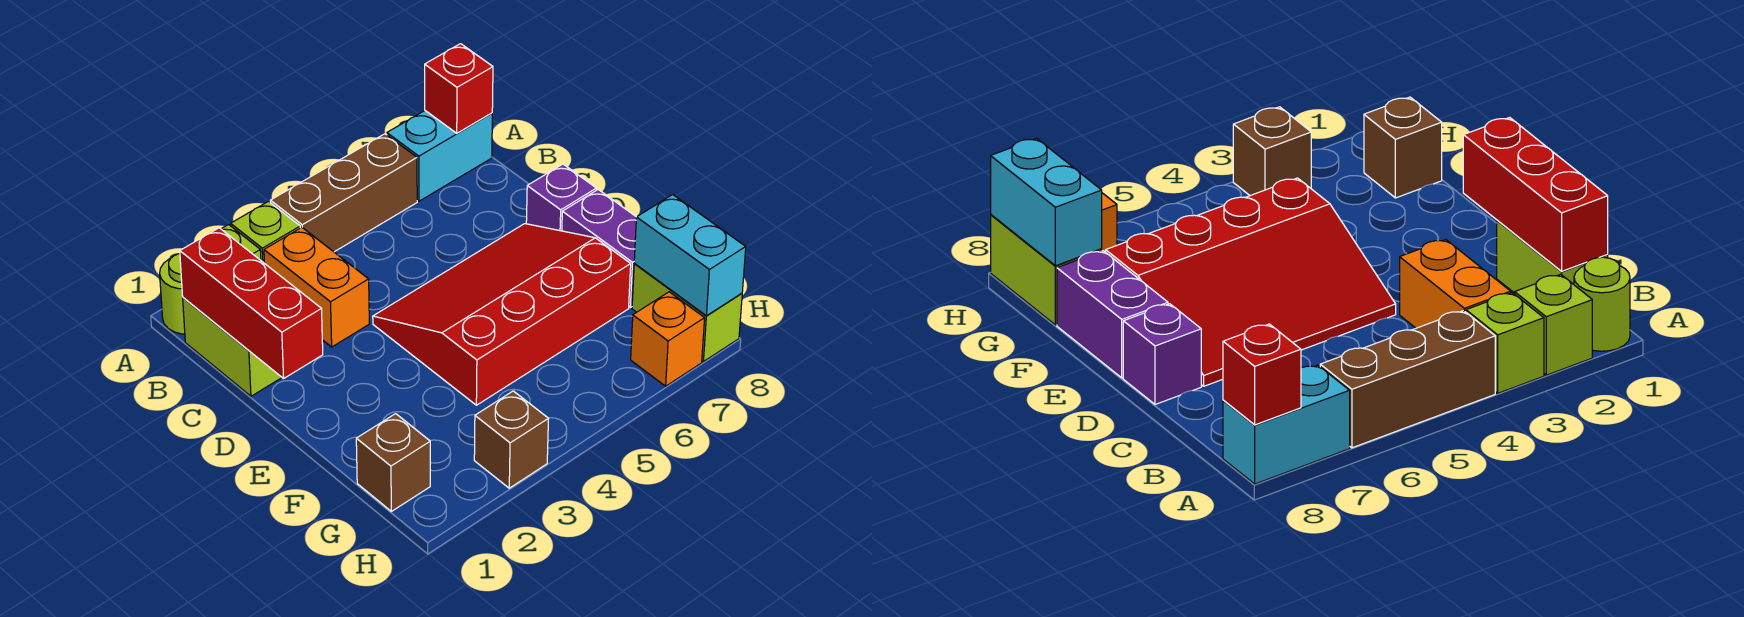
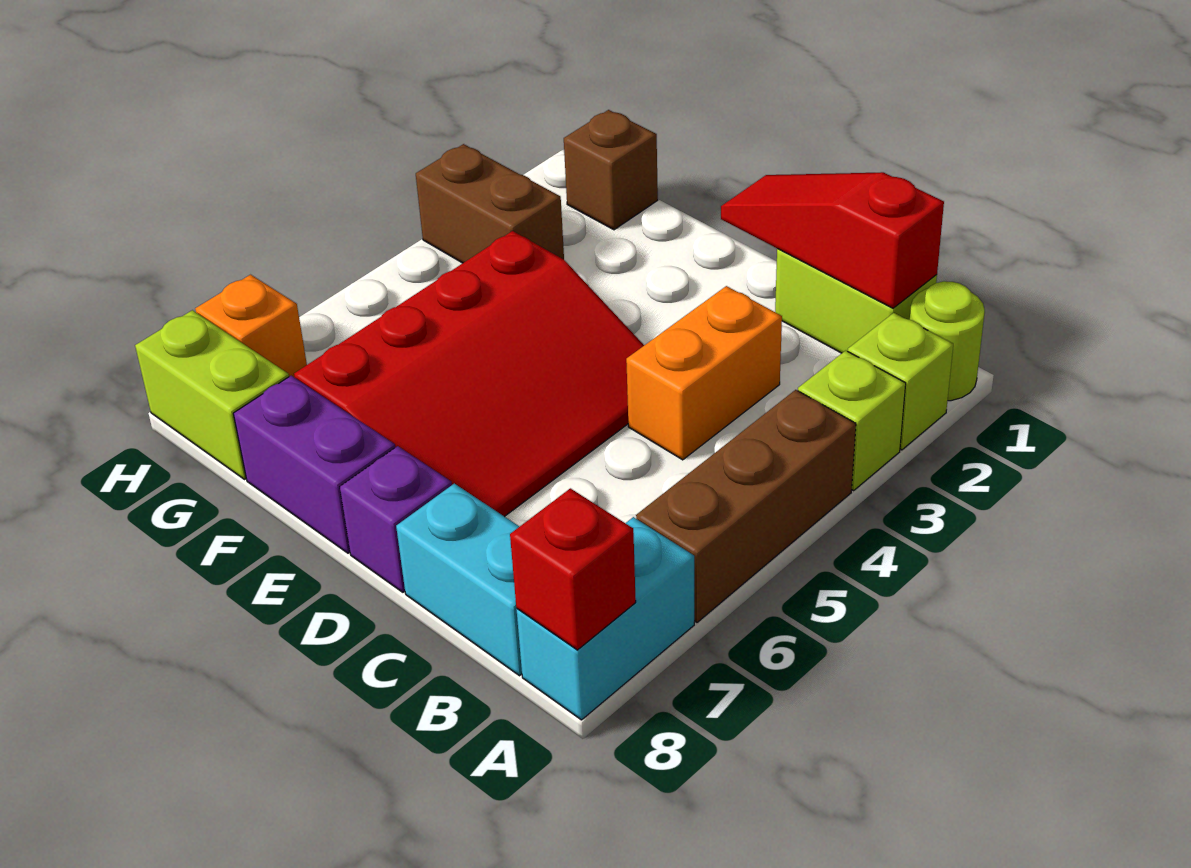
red brick B1:D1 level 2 -> red slope B1:D1 level 2 top B
orange brick B3:C3 level 1 -> orange brick C3:C4 level 1
cyan brick G8:H8 level 2 -> cyan brick B8:C8 level 1
brown brick H3 level 1 -> brown brick G3:H3 level 1

